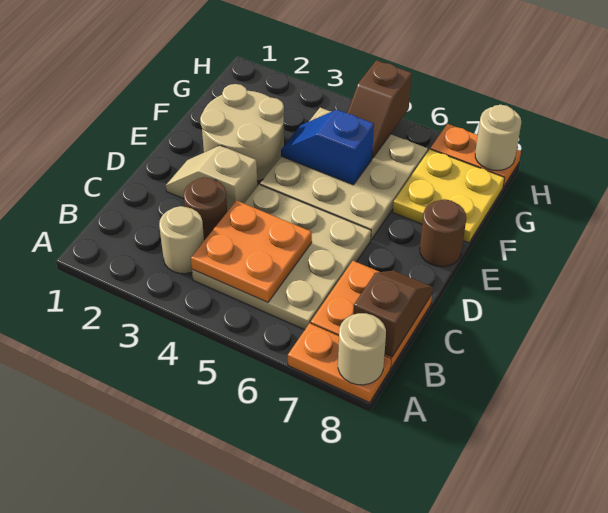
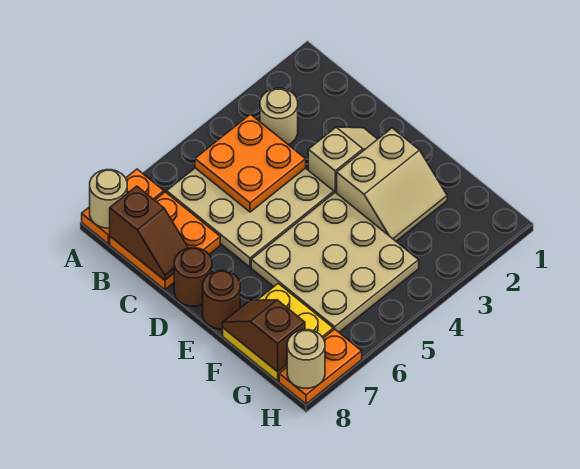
brown round brick C3 level 1 -> brown round brick D8 level 1
tan round brick E2:F3 level 1 -> tan slope E2:F3 level 1 top E
blue slope F4:F5 level 2 top 5 -> none
brown slope G5:H5 level 2 top H -> brown slope F8:G8 level 2 top G

